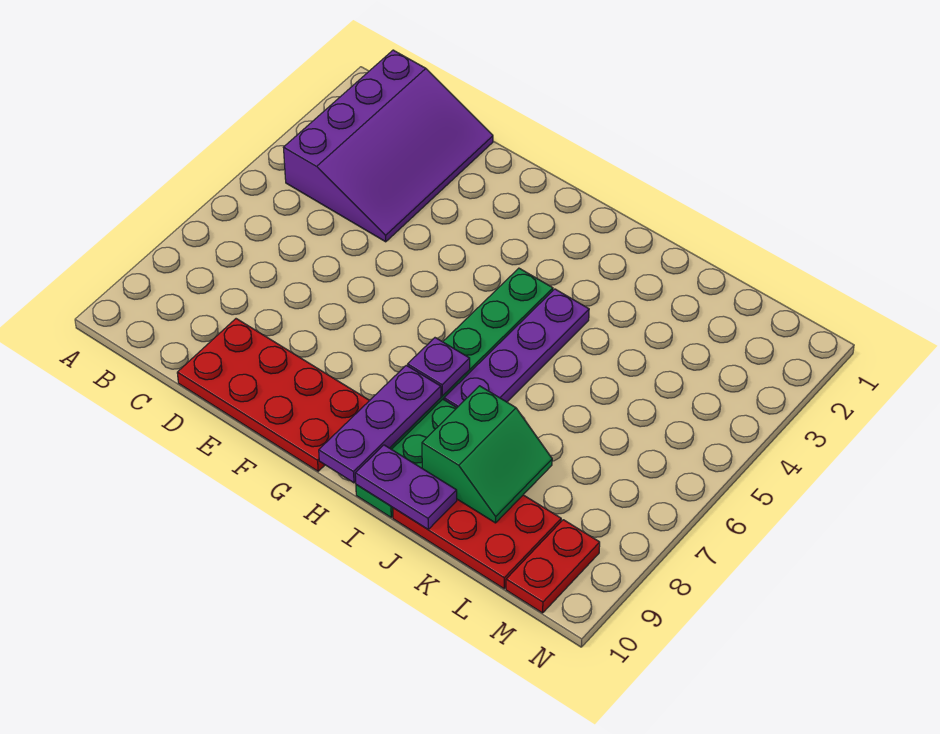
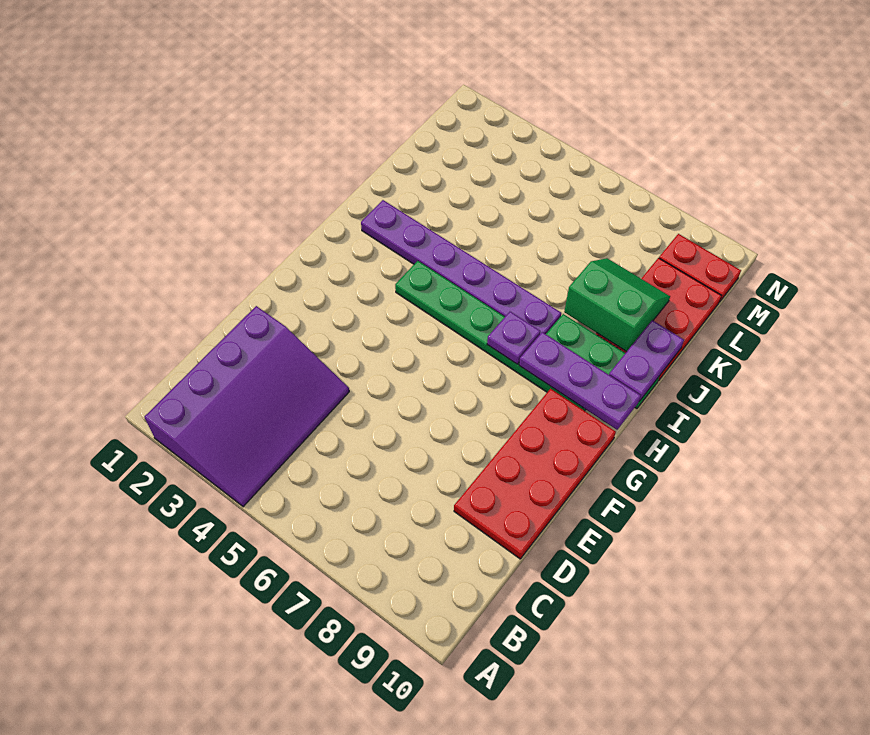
purple slope B1:D4 level 1 top B -> purple slope A2:D4 level 1 top 2
purple plate I4:I7 level 1 -> purple plate I2:I7 level 1

